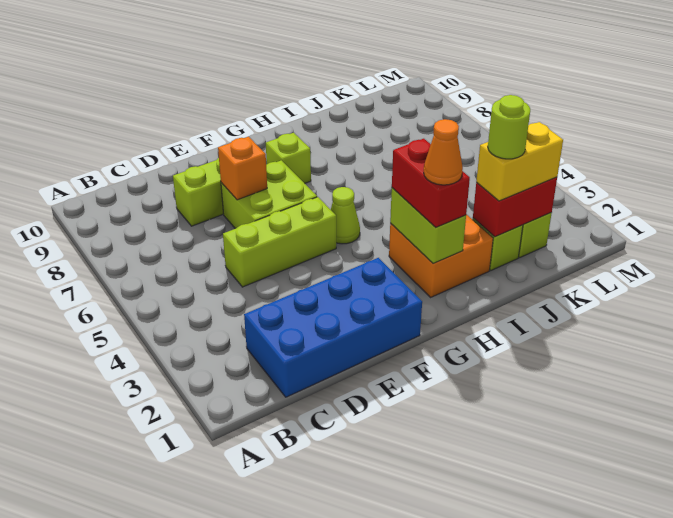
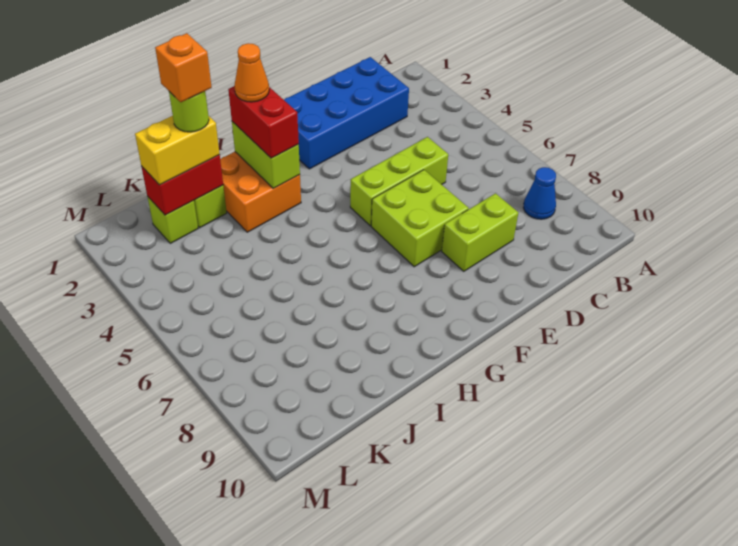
none -> blue cone B8 level 1
orange brick E7 level 2 -> orange brick J2 level 5
lime cone G5 level 1 -> none
lime brick G8 level 1 -> none

